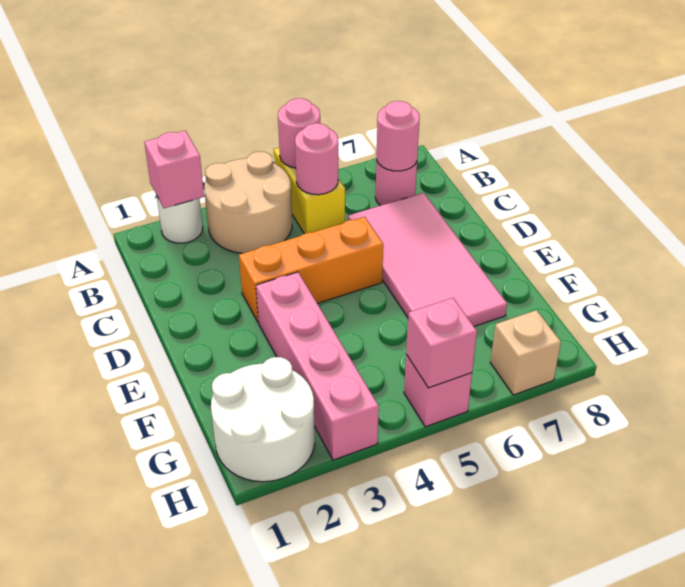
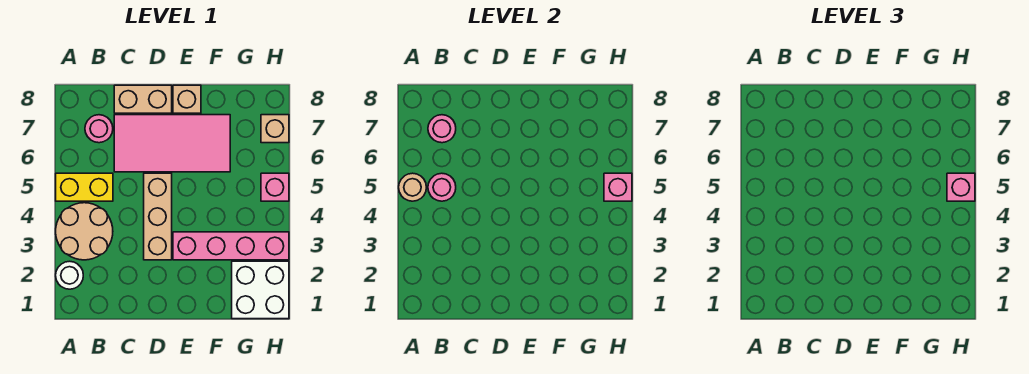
pink brick A2 level 2 -> pink brick H5 level 3
pink round brick A5 level 2 -> tan round brick A5 level 2
none -> tan brick C8:D8 level 1
orange brick D3:D5 level 1 -> tan brick D3:D5 level 1
none -> tan brick E8 level 1
white round brick G1:H2 level 1 -> white brick G1:H2 level 1

